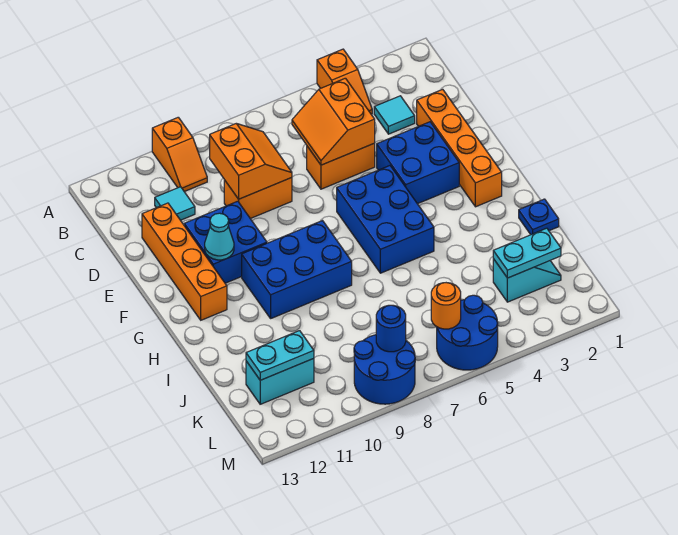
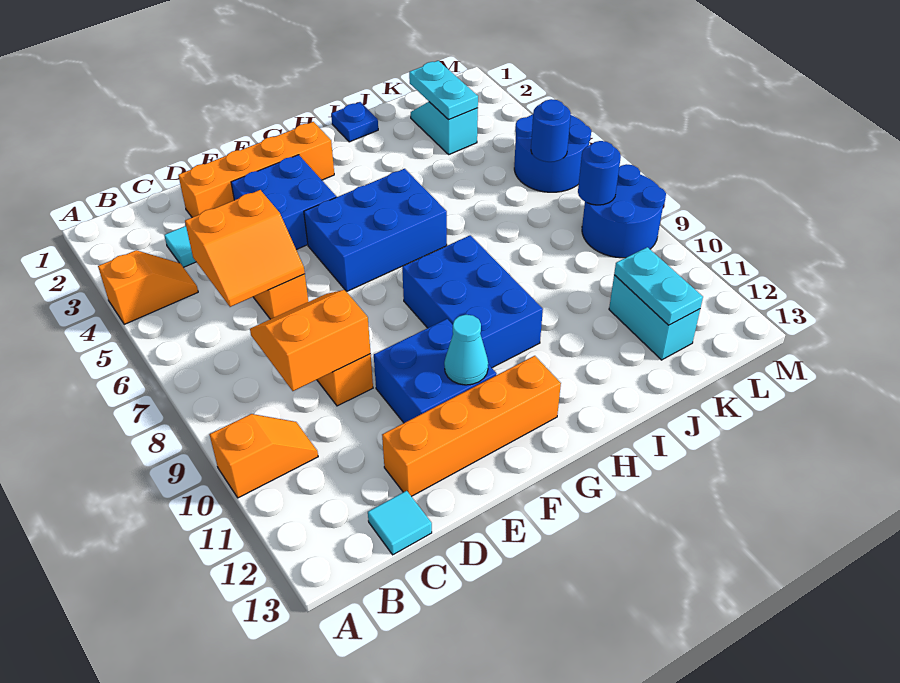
cyan tile C11 level 1 -> cyan tile C13 level 1
orange round brick L6 level 2 -> blue round brick L6 level 2

